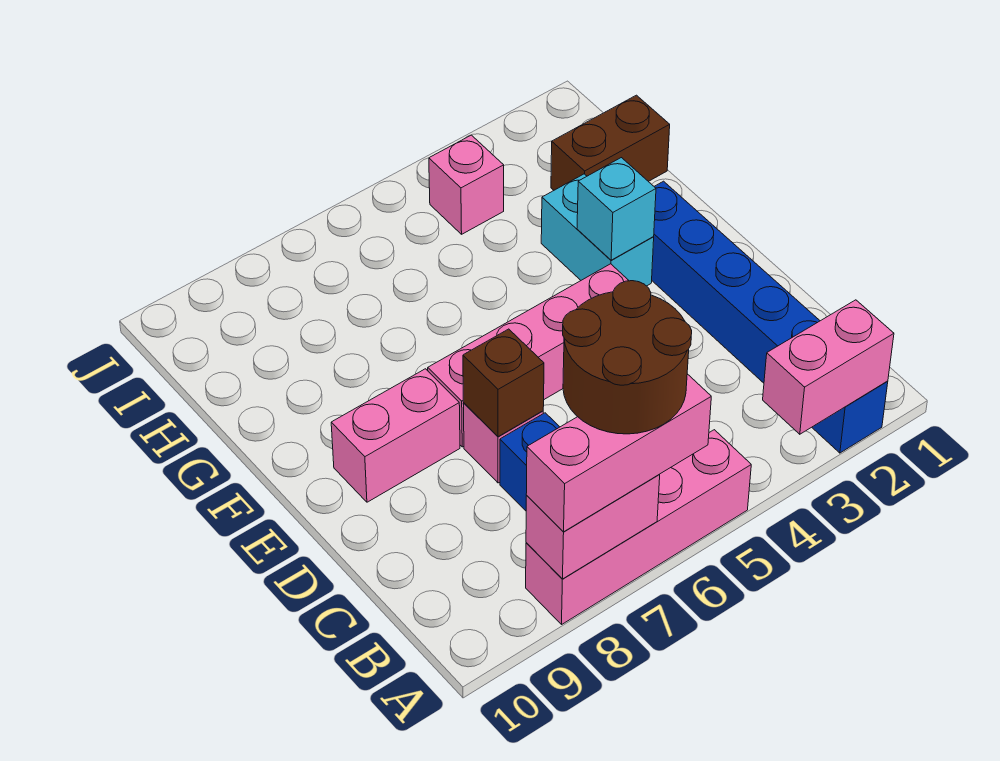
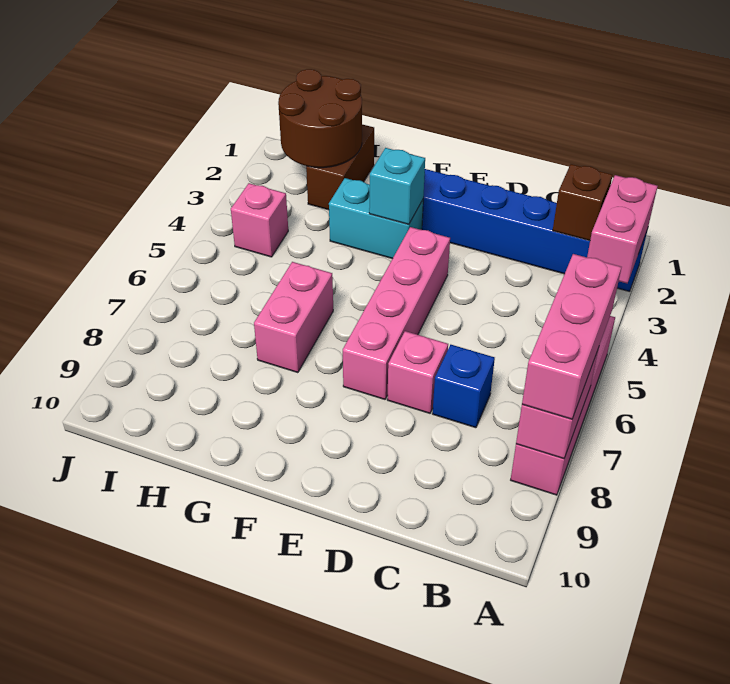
brown round brick A6:B7 level 4 -> brown round brick H1:I2 level 2
brown brick D7 level 2 -> brown brick B2 level 2
pink brick E8:E9 level 1 -> pink brick G6:G7 level 1

